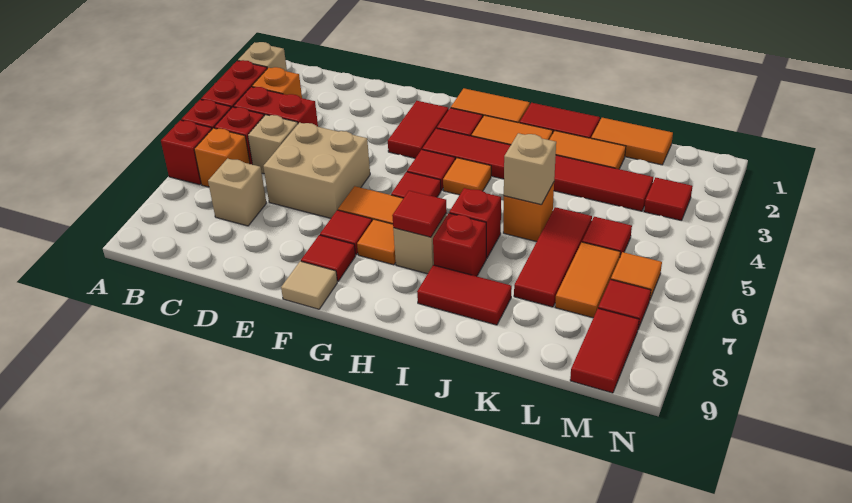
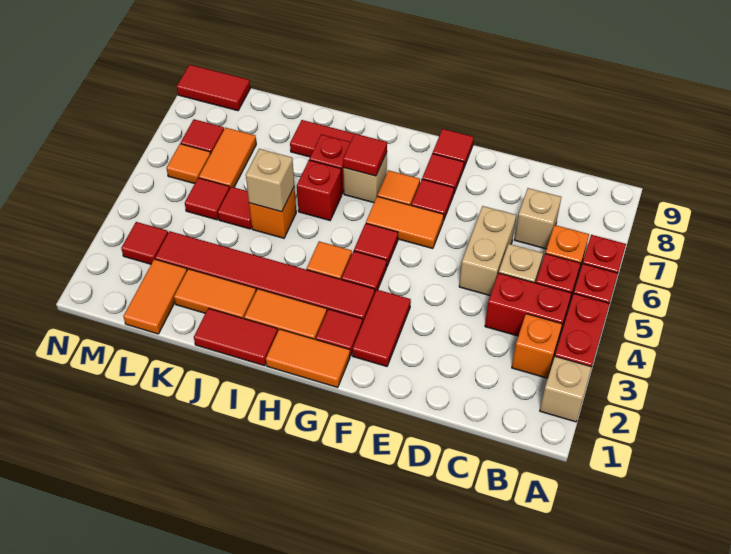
tan brick D5:E6 level 1 -> tan brick D5:D6 level 1
tan tile F9 level 1 -> red tile F9 level 1
orange tile K1:L1 level 1 -> orange tile L1:L2 level 1
red tile K5:K7 level 1 -> red tile K5 level 1
red tile M8:M9 level 1 -> red tile M9:N9 level 1

